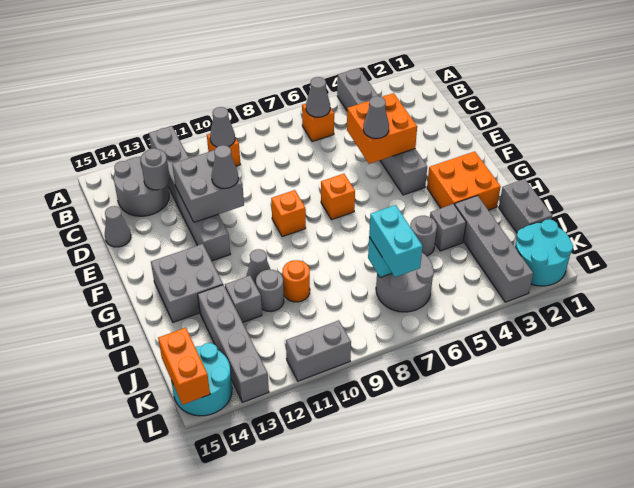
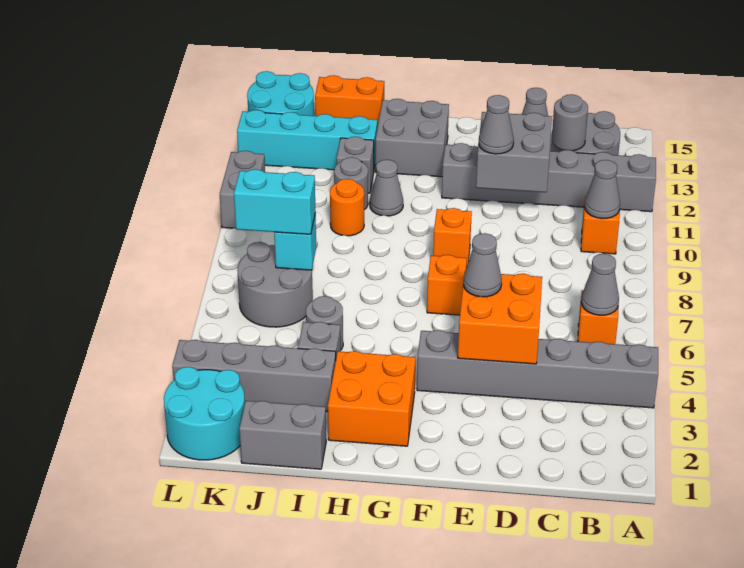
grey brick I13:L13 level 1 -> cyan brick I13:L13 level 1
orange brick K15:L15 level 2 -> orange brick I15:J15 level 1

